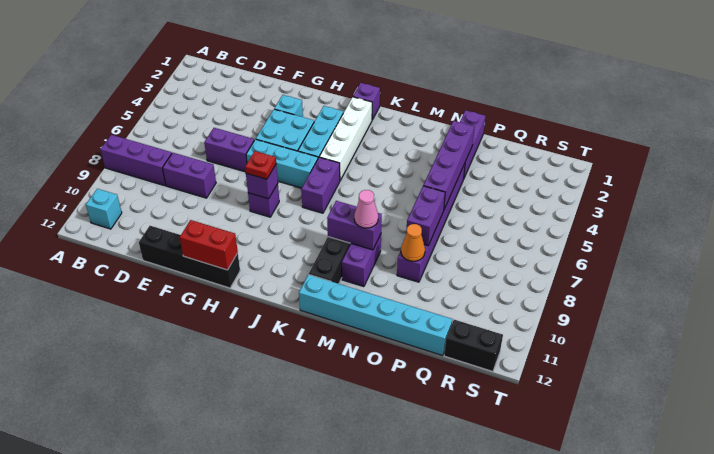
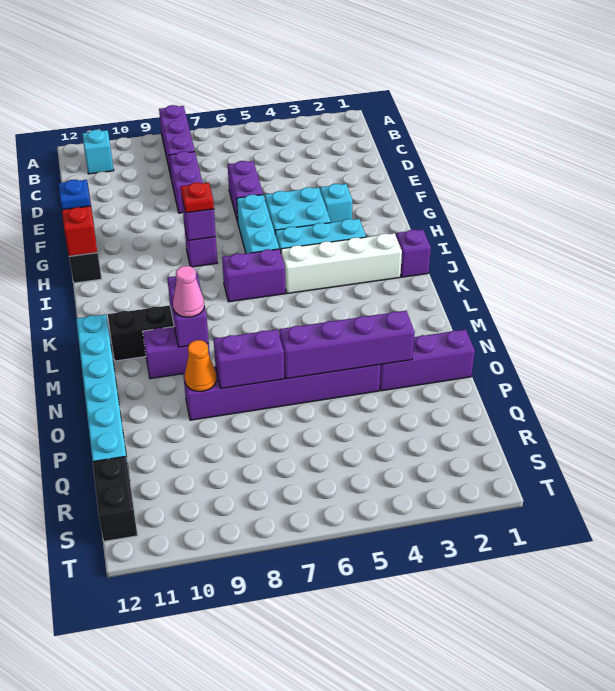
none -> blue plate G12 level 3

